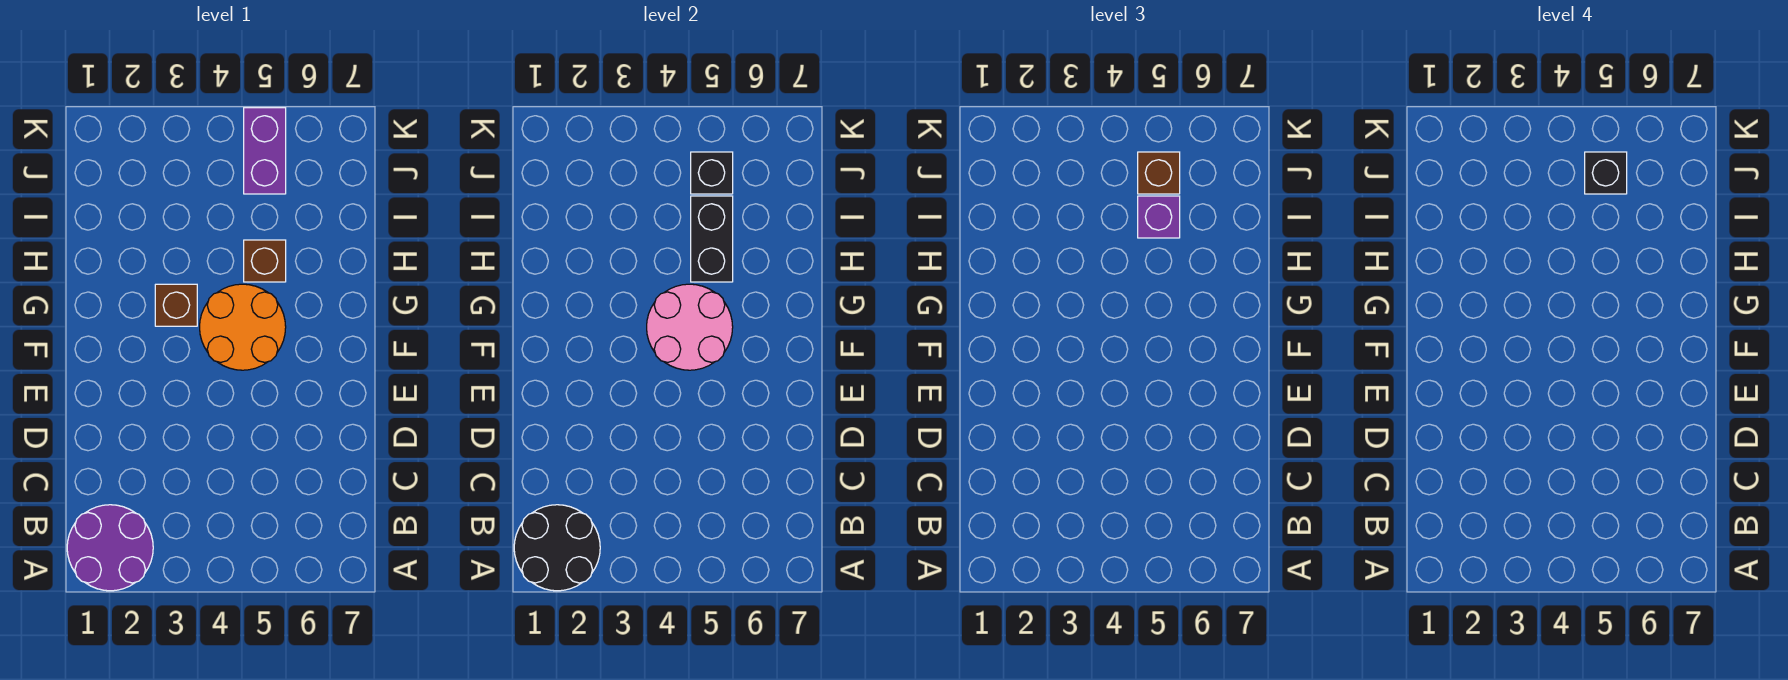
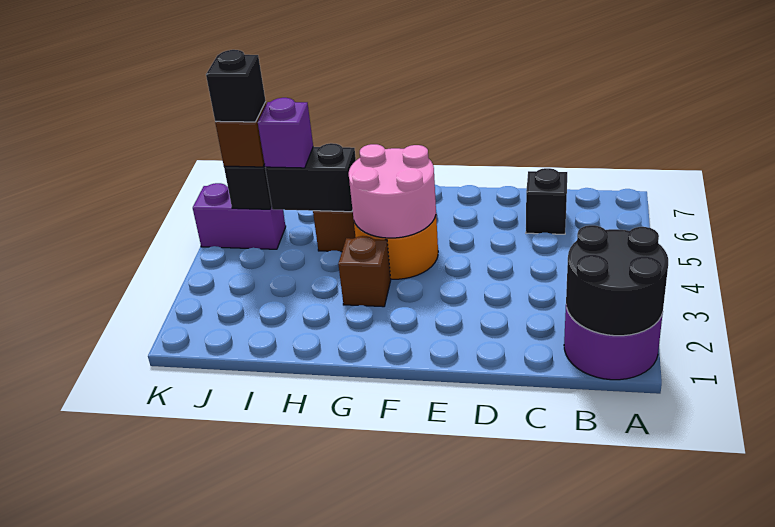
none -> black brick C6 level 1

